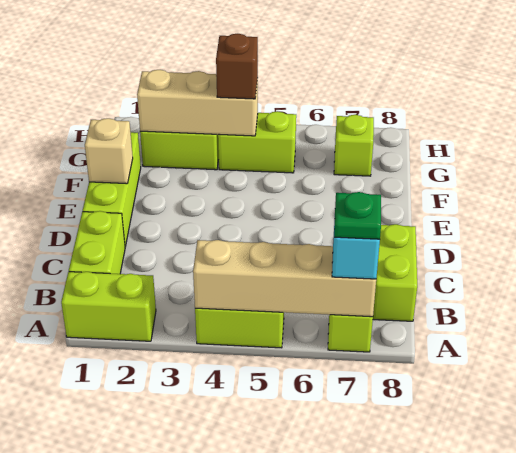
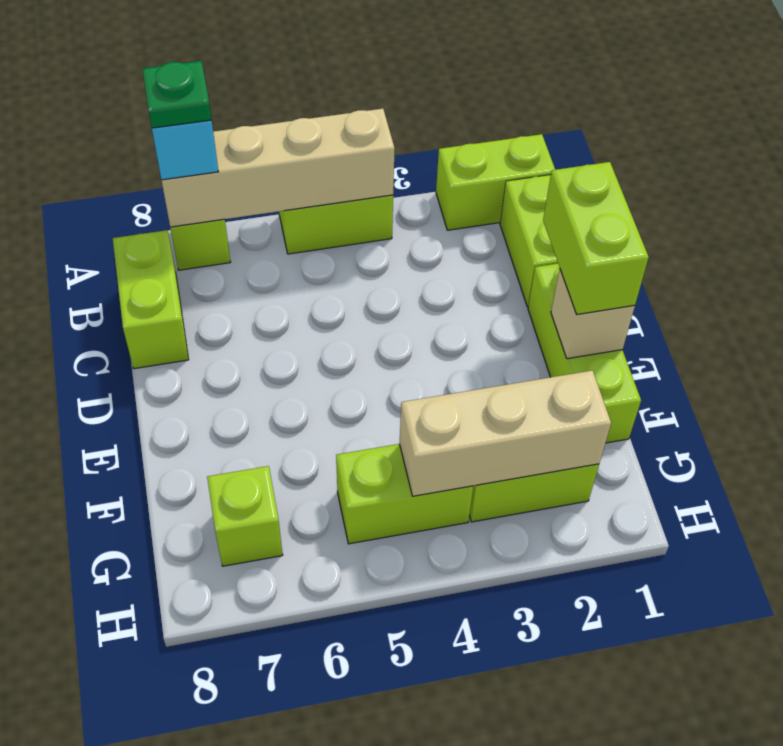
none -> lime brick D1:E1 level 3
brown brick G4 level 3 -> none

